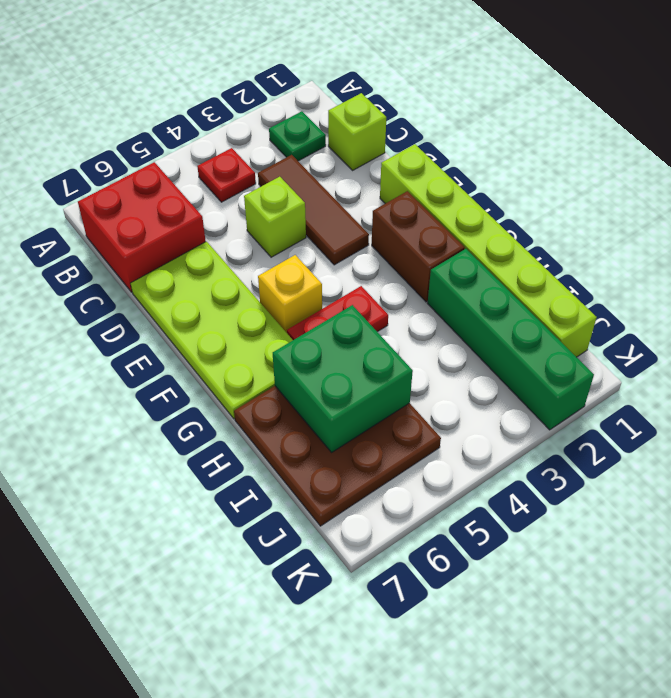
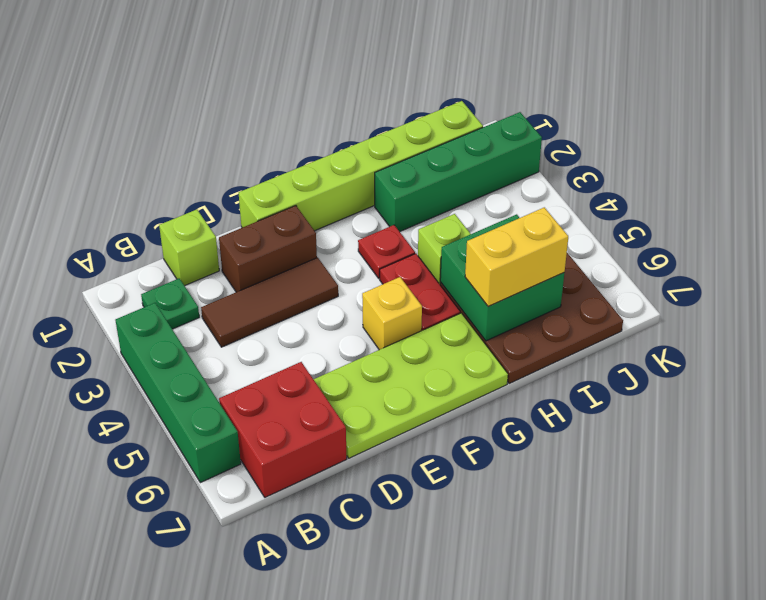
none -> green brick A3:A6 level 1
red plate B4 level 1 -> red plate G3 level 1
lime brick D4 level 1 -> lime brick H4 level 1
brown brick F2:G2 level 1 -> brown brick D2:E2 level 1
none -> yellow brick H6:I6 level 3

